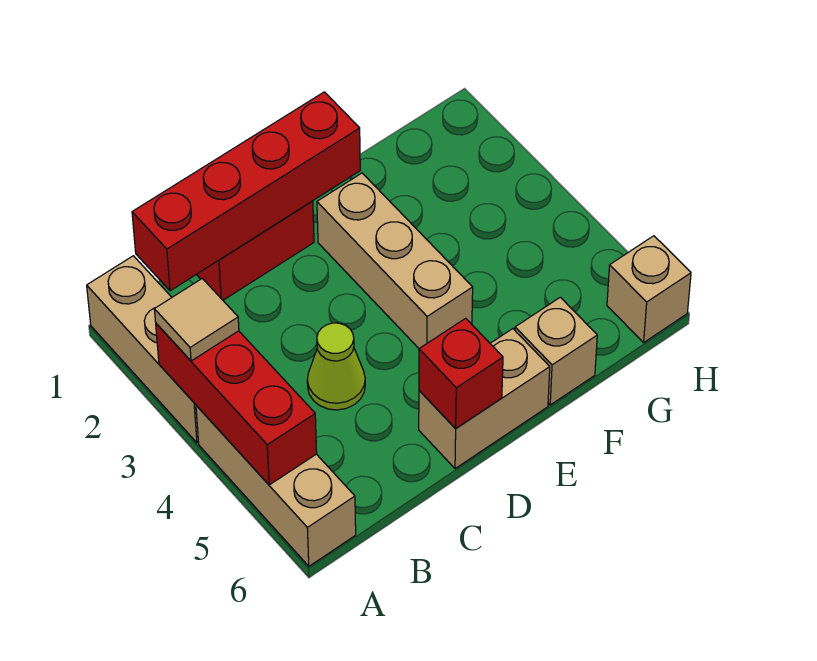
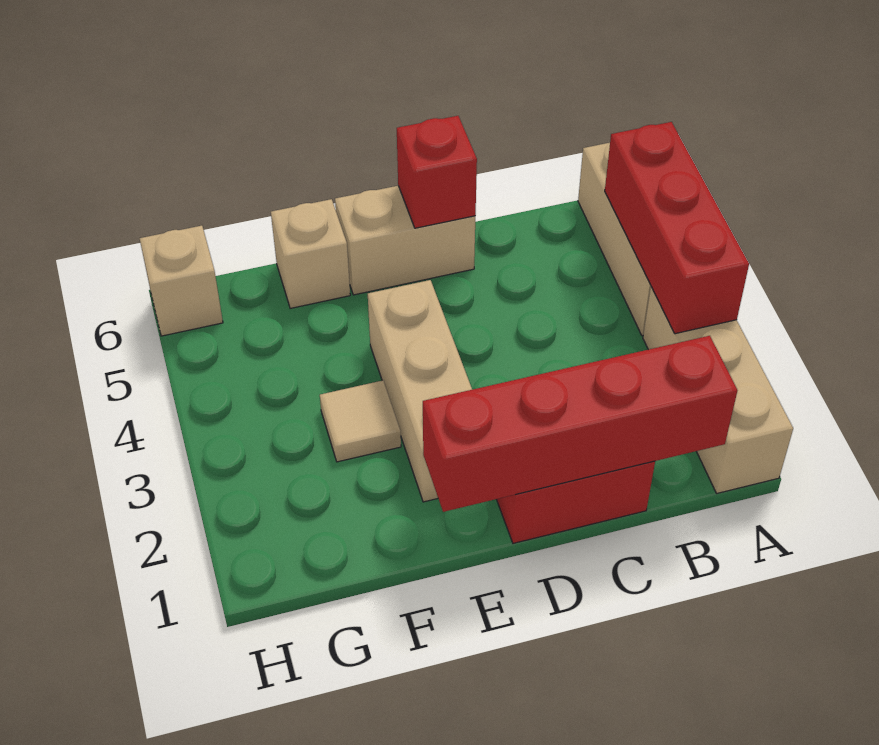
tan tile A3 level 3 -> tan tile F3 level 1
lime cone C4 level 1 -> none

